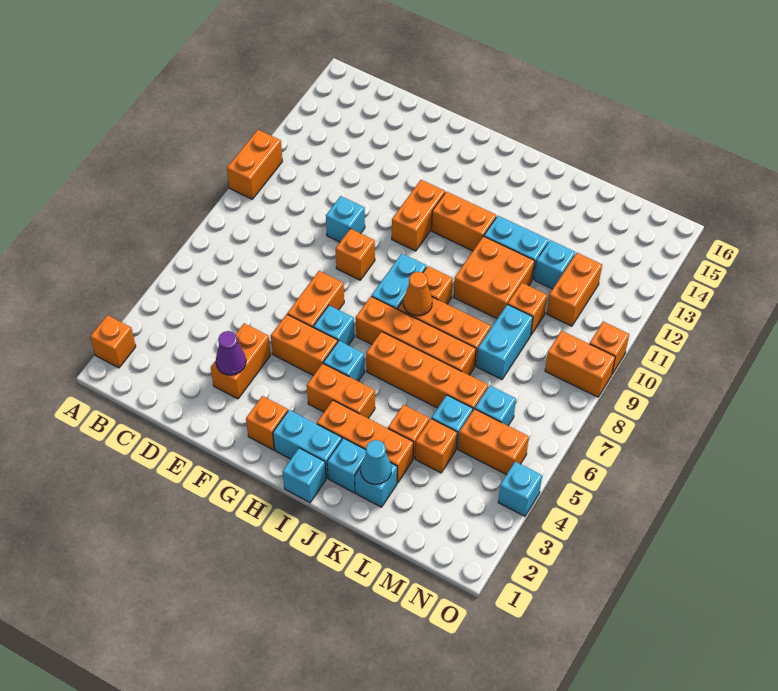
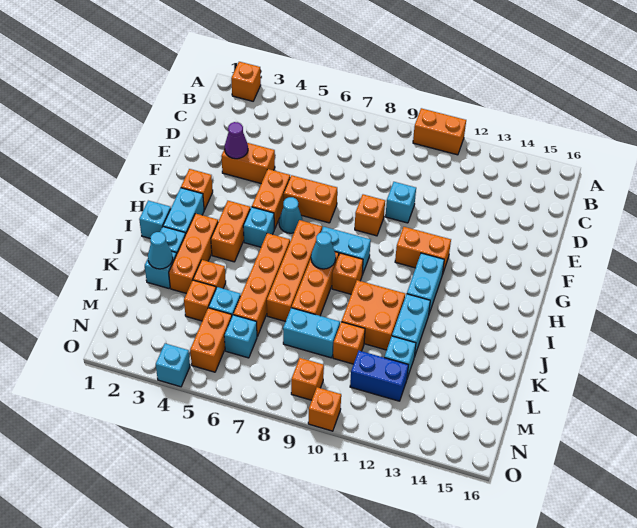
cyan brick G6 level 1 -> cyan cone G6 level 1
orange brick H12:I12 level 1 -> cyan brick H12:I12 level 1
orange cone I8 level 2 -> cyan cone I8 level 2
orange brick M11:M12 level 1 -> blue brick M11:M12 level 1
orange brick N9:O9 level 1 -> orange brick N9 level 1

